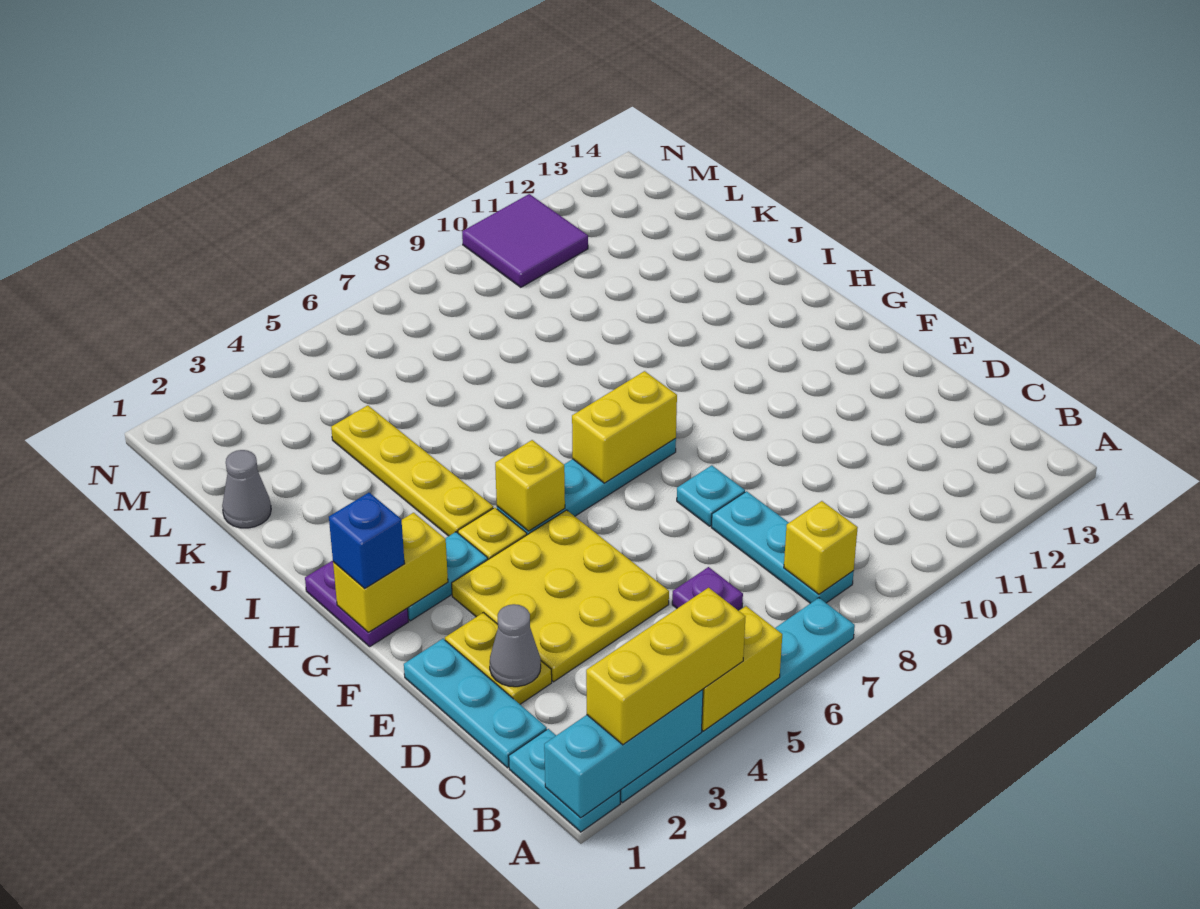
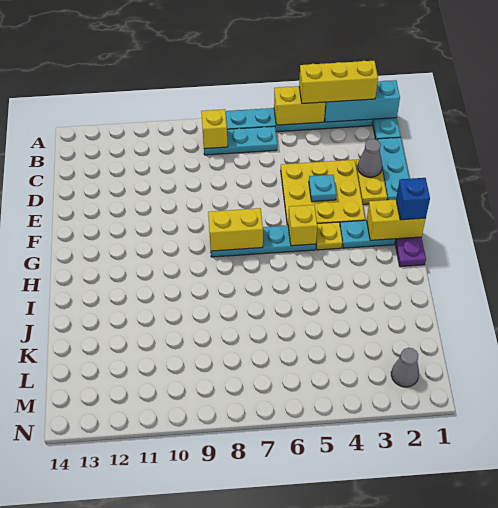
cyan plate B8:D8 level 1 -> cyan plate B6:B8 level 1
purple plate C6 level 1 -> none
cyan plate E8 level 1 -> cyan plate E4 level 2
yellow plate H4:K4 level 1 -> none
grey cone K1 level 1 -> grey cone M2 level 1
purple tile M10:N11 level 1 -> none

